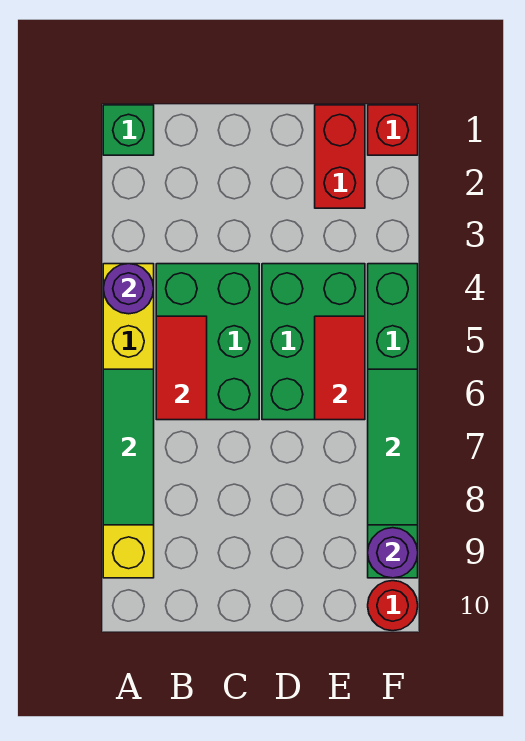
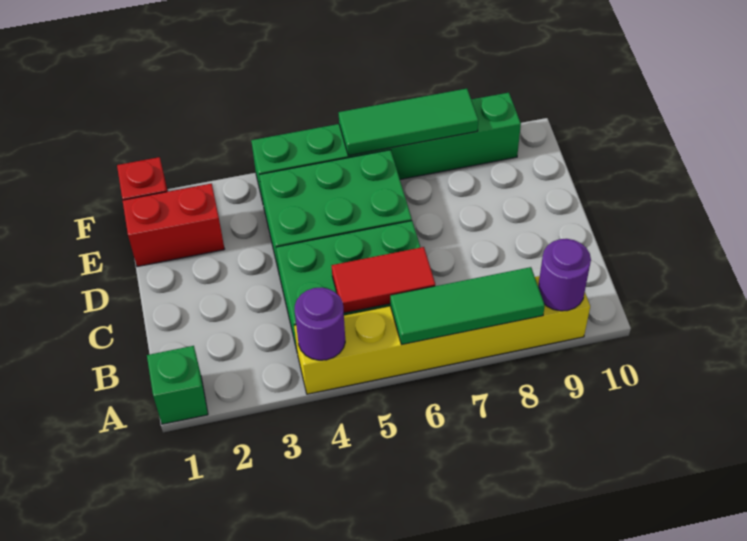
red tile E5:E6 level 2 -> none
purple round brick F9 level 2 -> purple round brick A9 level 2
red round brick F10 level 1 -> none

